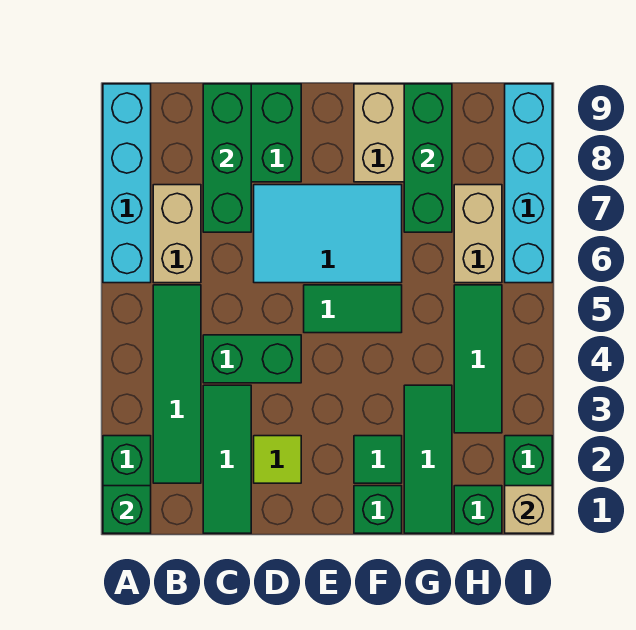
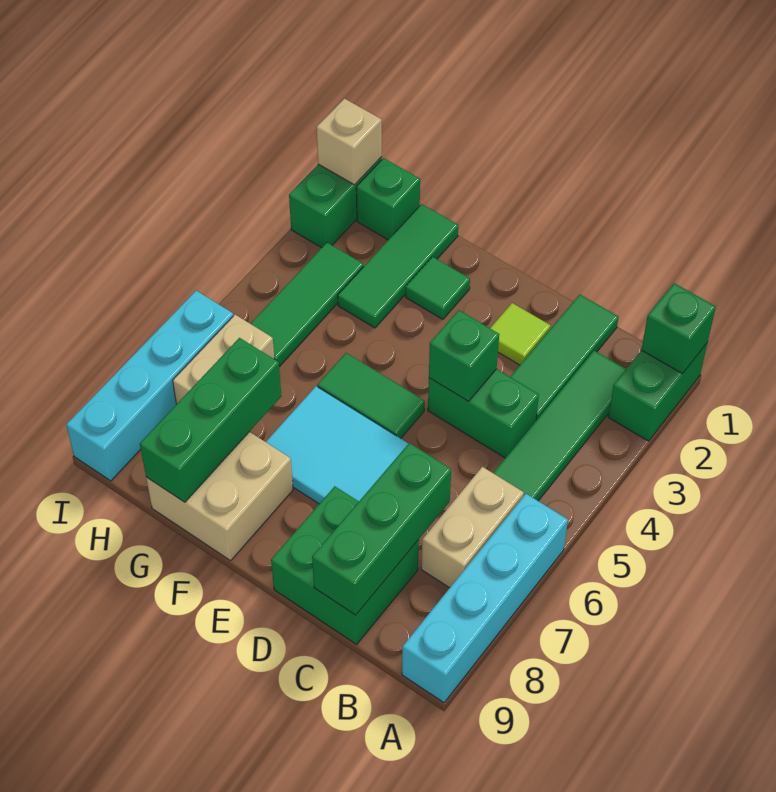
green brick F1 level 1 -> green brick D4 level 2

